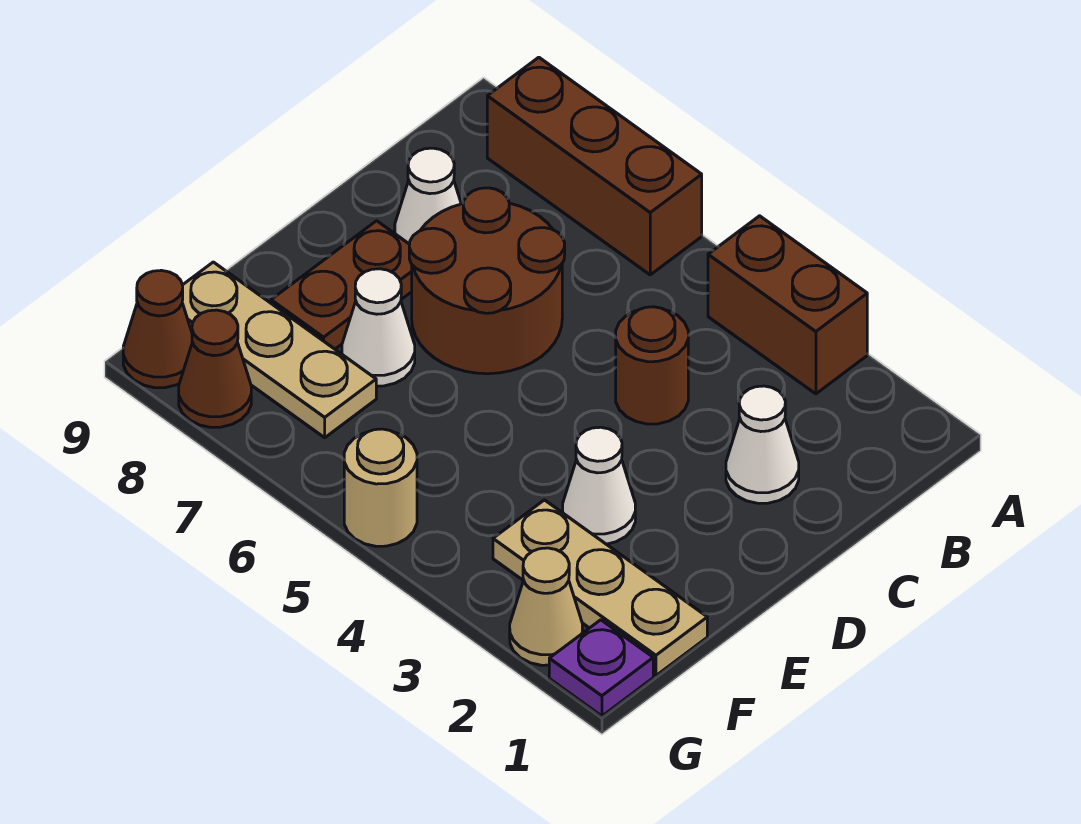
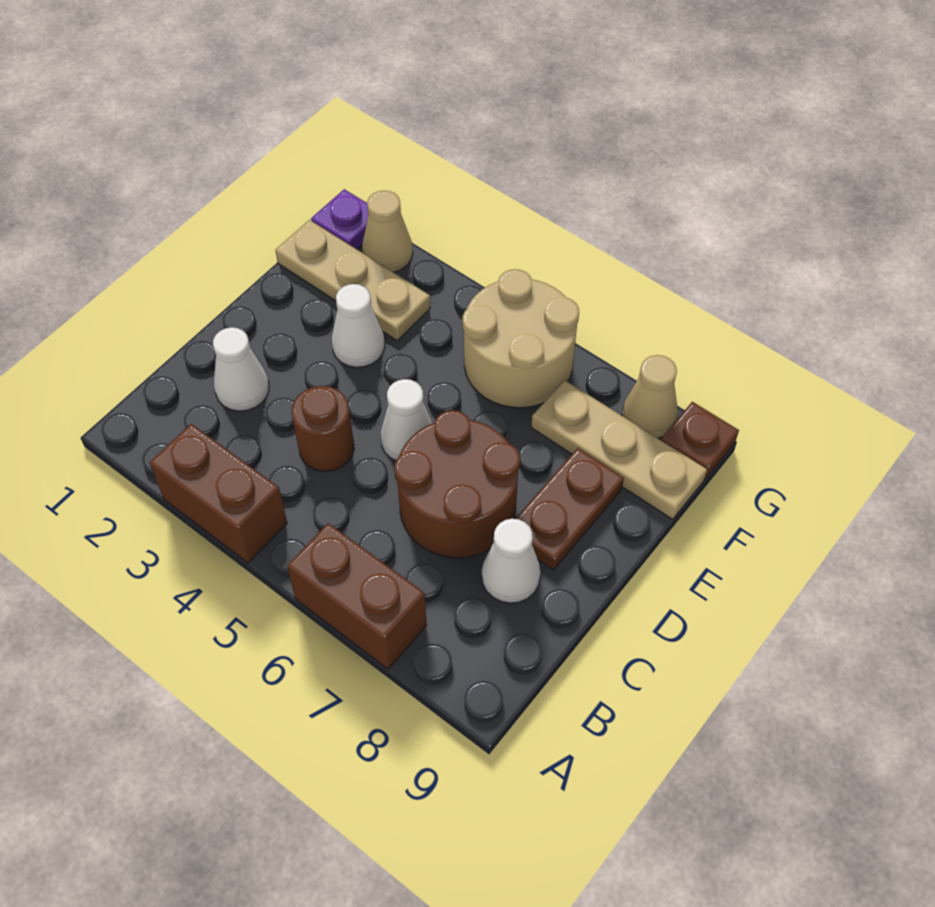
brown brick A6:A8 level 1 -> brown brick A6:A7 level 1
white cone E7 level 1 -> white cone D5 level 1
tan round brick G5 level 1 -> tan round brick F5:G6 level 1
brown cone G8 level 1 -> tan cone G8 level 1
brown cone G9 level 1 -> brown plate G9 level 1

